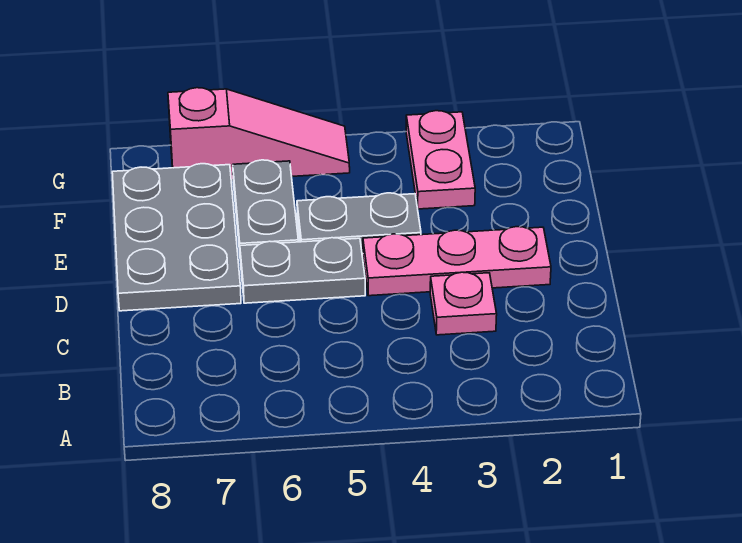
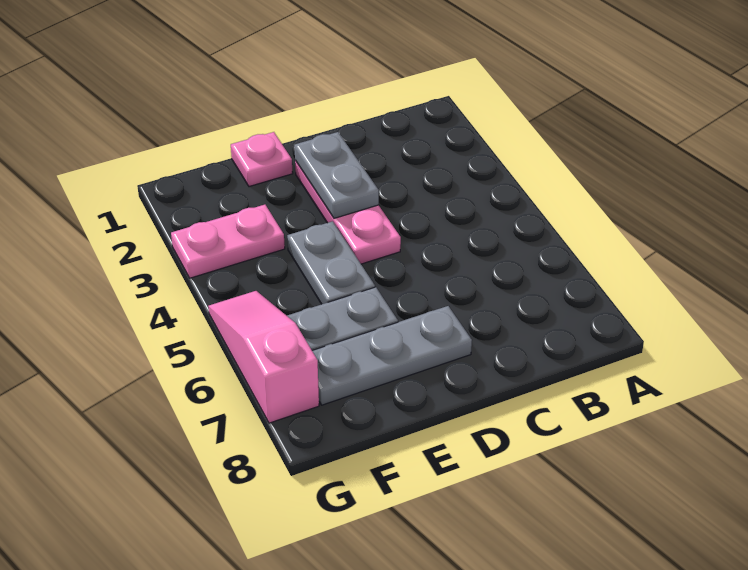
pink plate C3 level 1 -> pink plate E1 level 1
grey plate D5:D6 level 1 -> grey plate D2:D3 level 2
grey plate D7:F8 level 1 -> grey plate D7:F7 level 1

